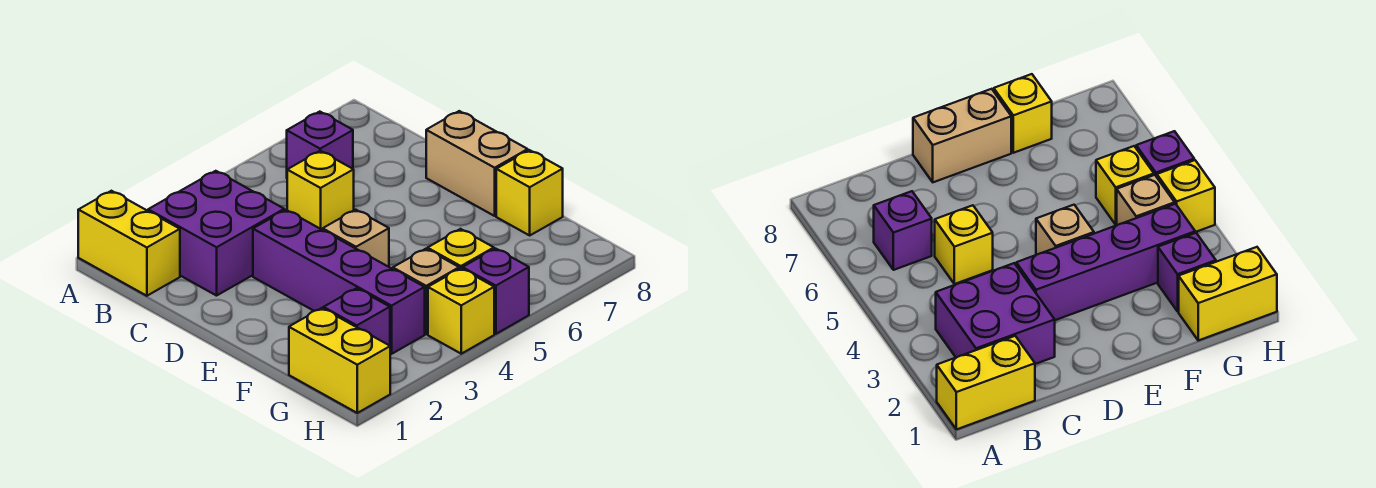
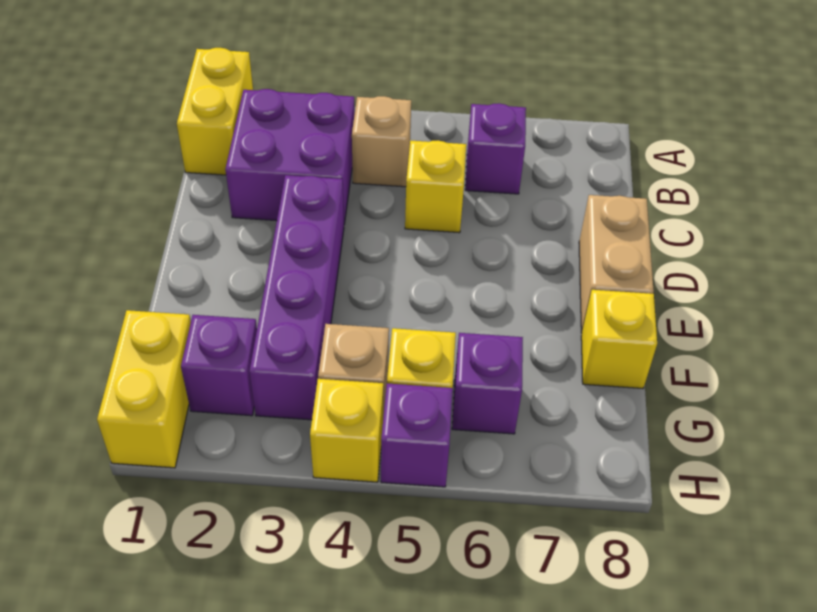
tan brick E4 level 1 -> tan brick B4 level 1
none -> purple brick G6 level 1

